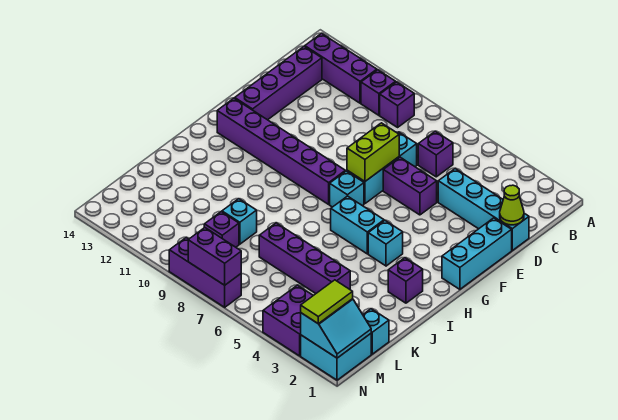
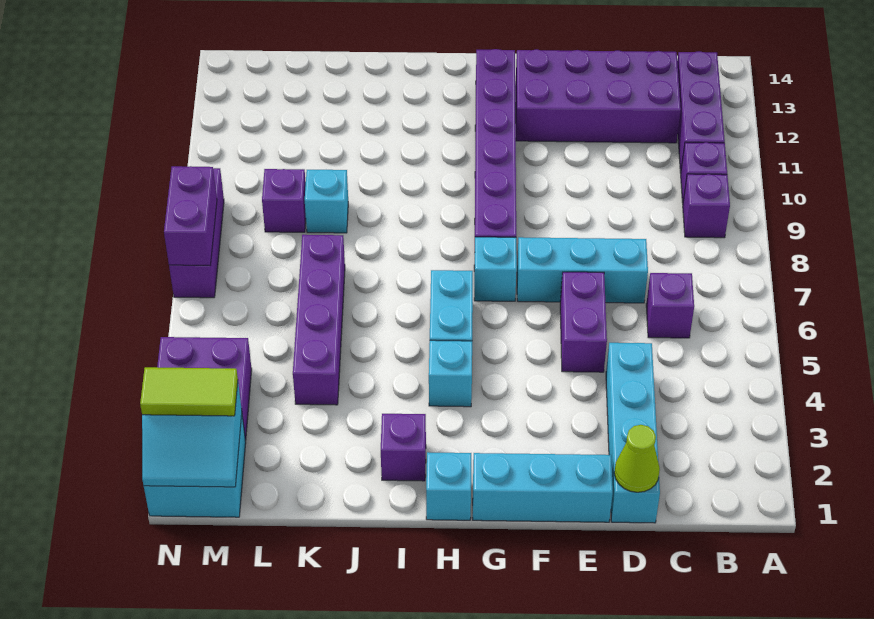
purple brick C13:F13 level 1 -> purple brick C12:F13 level 1
lime brick E7:F7 level 2 -> none
cyan brick L1 level 1 -> cyan brick H1 level 1

